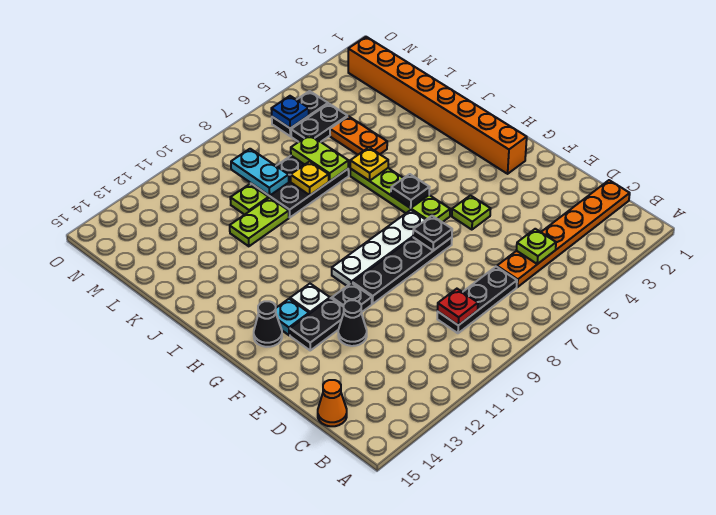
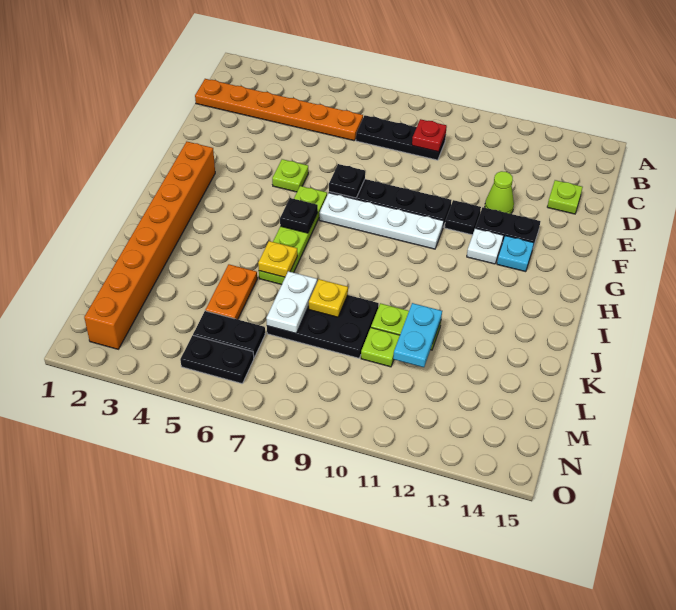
lime plate C5 level 2 -> lime plate D14 level 1
orange cone C15 level 1 -> none
black cone E12 level 1 -> lime cone E12 level 1
black cone G14 level 1 -> none
lime plate K7:L7 level 2 -> white plate K7:L7 level 2
cyan plate L9:M9 level 2 -> cyan plate K11:L11 level 2
blue plate N6 level 2 -> none

